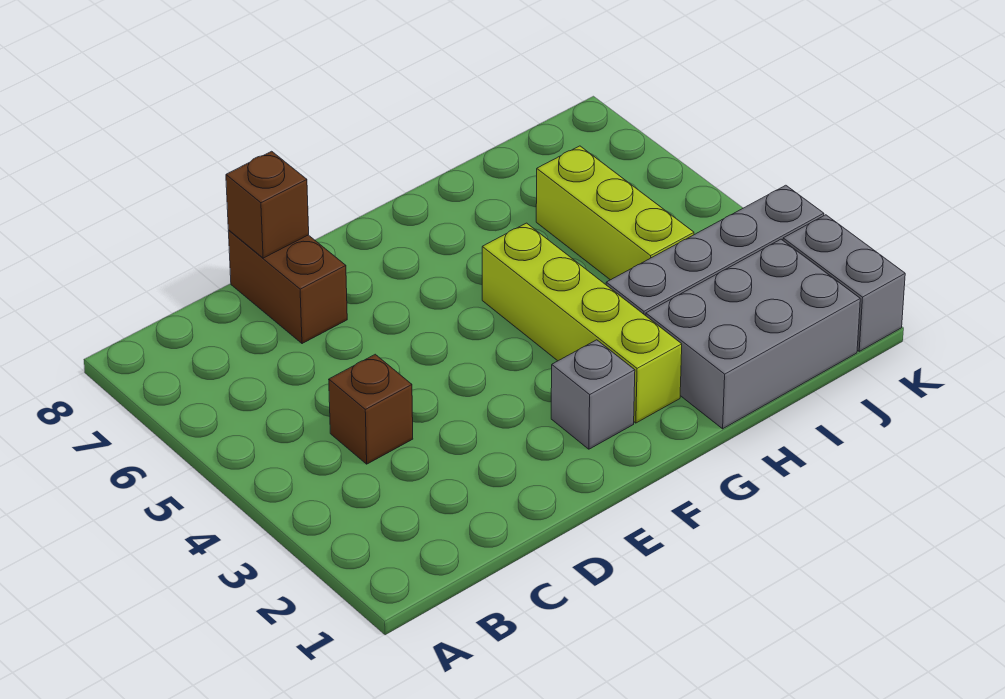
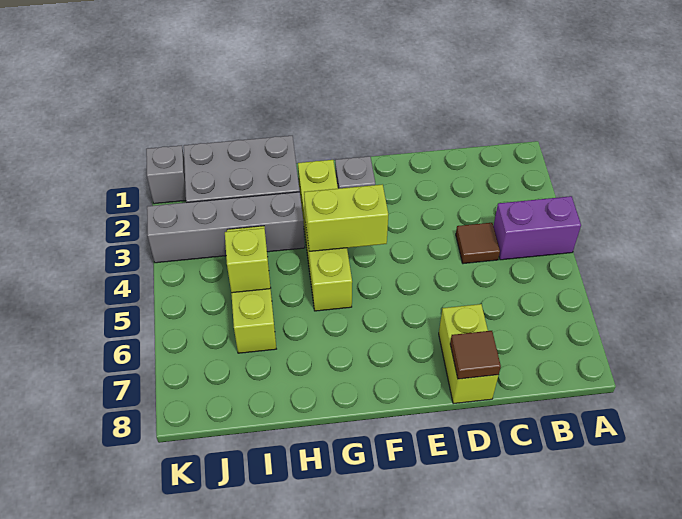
none -> purple brick A4:B4 level 1
brown brick C4 level 1 -> brown tile C4 level 1
brown brick D7:D8 level 1 -> lime brick D7:D8 level 1
brown brick D8 level 2 -> brown tile D8 level 2
none -> lime brick F4:G4 level 2
none -> lime brick I5 level 2
grey brick K1:K2 level 1 -> grey brick K1 level 1

